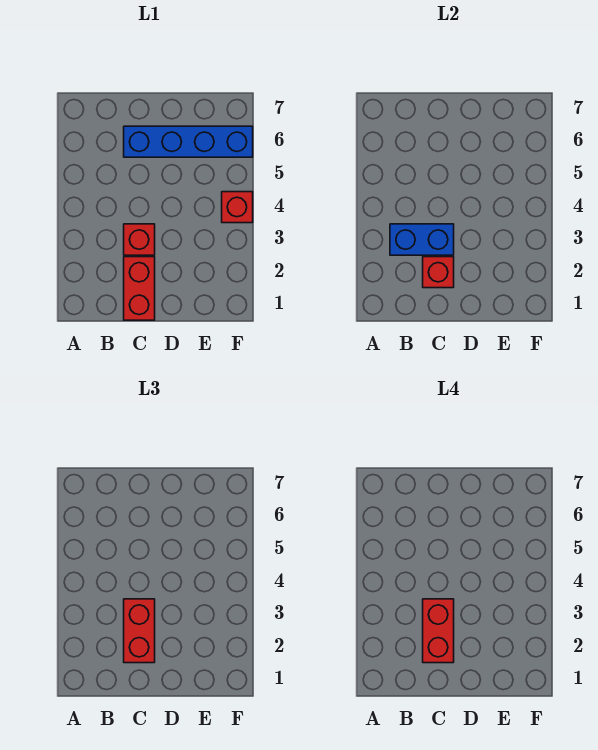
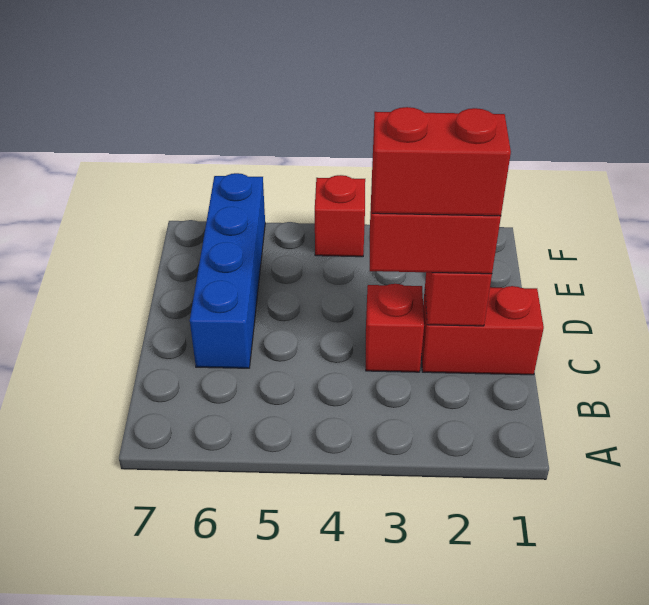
blue brick B3:C3 level 2 -> none

